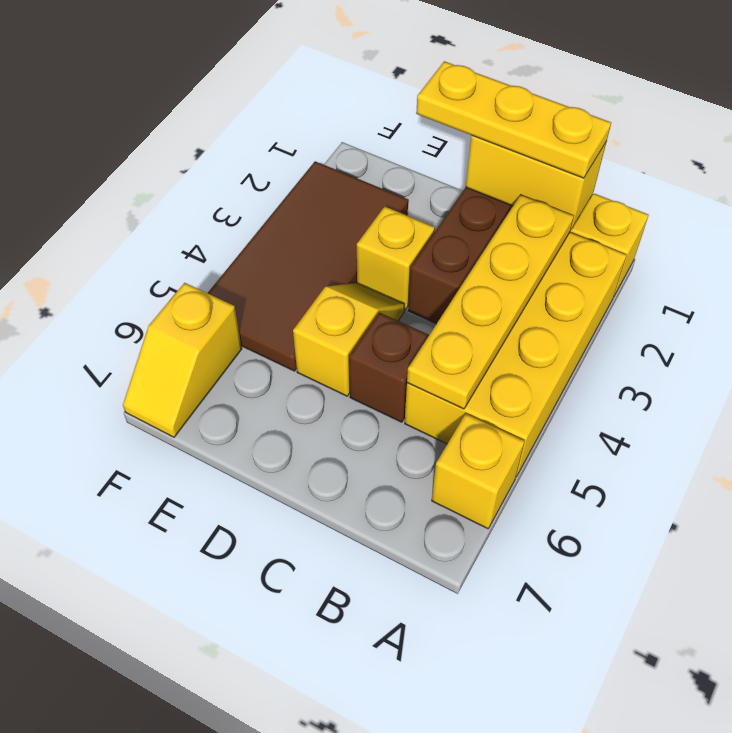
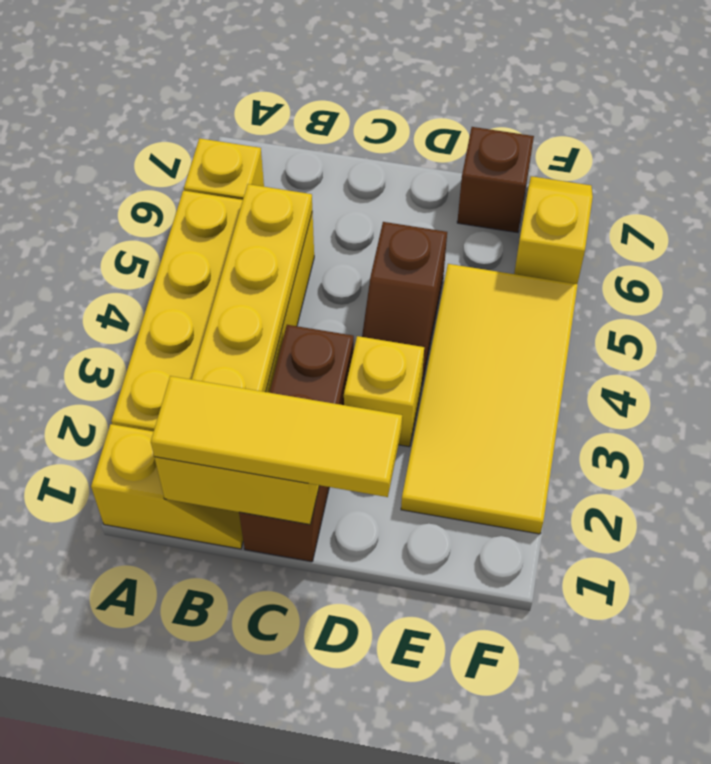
yellow plate B1:D1 level 3 -> yellow tile B1:D1 level 3
brown brick C5 level 1 -> brown brick E7 level 1
yellow slope D4:D5 level 1 top 5 -> brown slope D4:D5 level 1 top 5
brown tile E2:F5 level 1 -> yellow tile E2:F5 level 1

